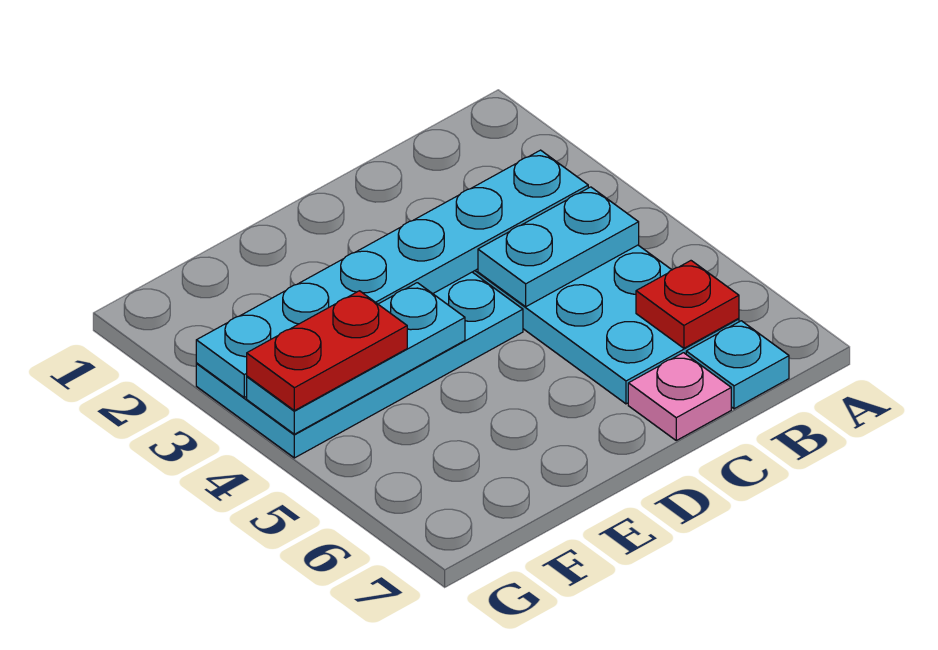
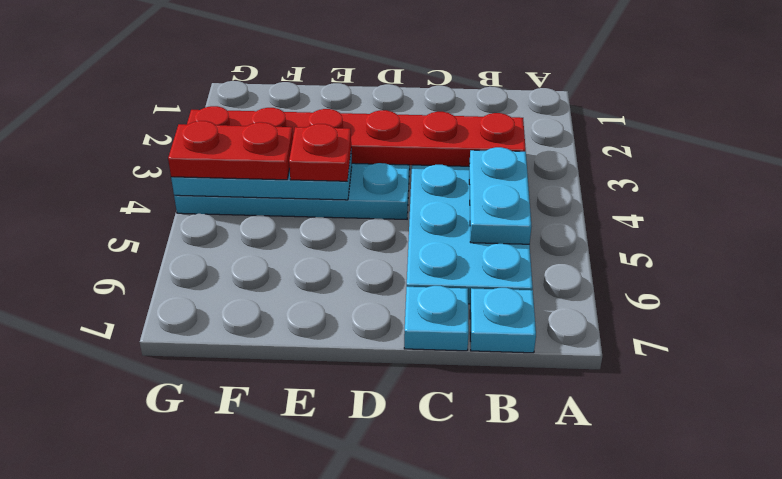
cyan plate B3:G3 level 2 -> red plate B3:G3 level 2
cyan plate B4:C4 level 2 -> cyan plate B4:B5 level 2
red plate B6 level 2 -> red plate E4 level 3
pink plate C7 level 1 -> cyan plate C7 level 1

